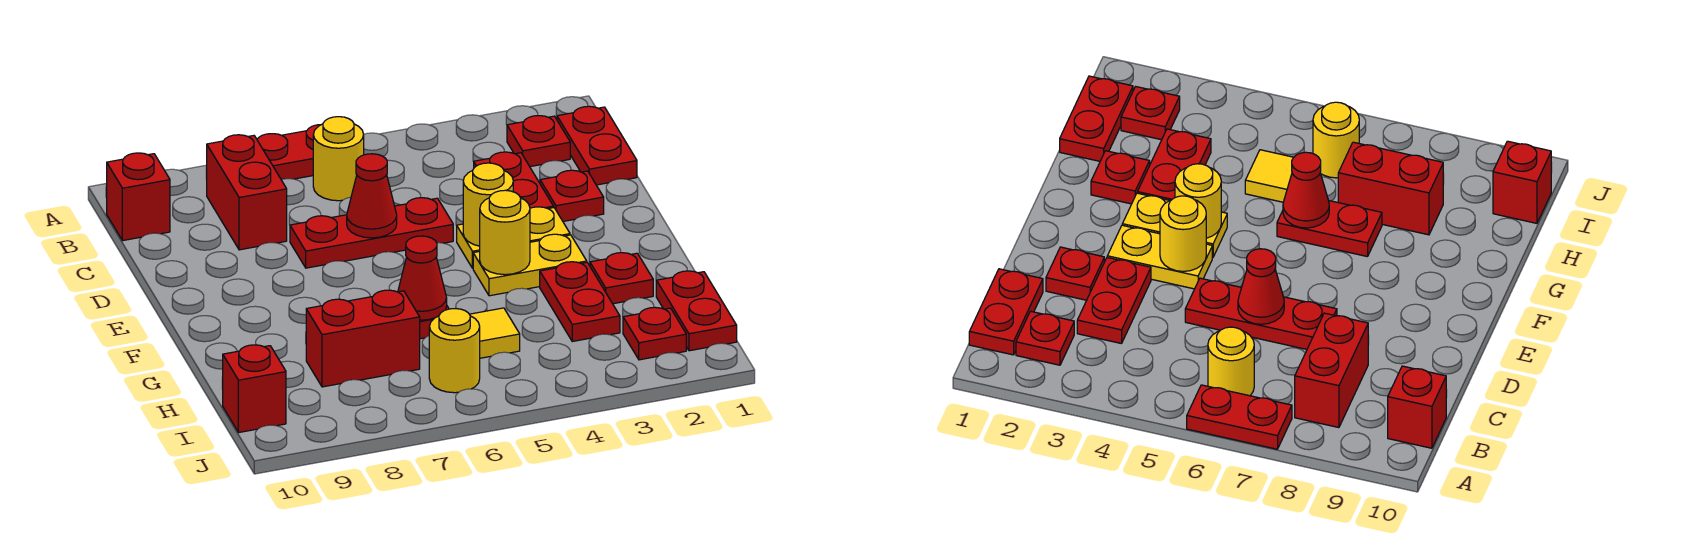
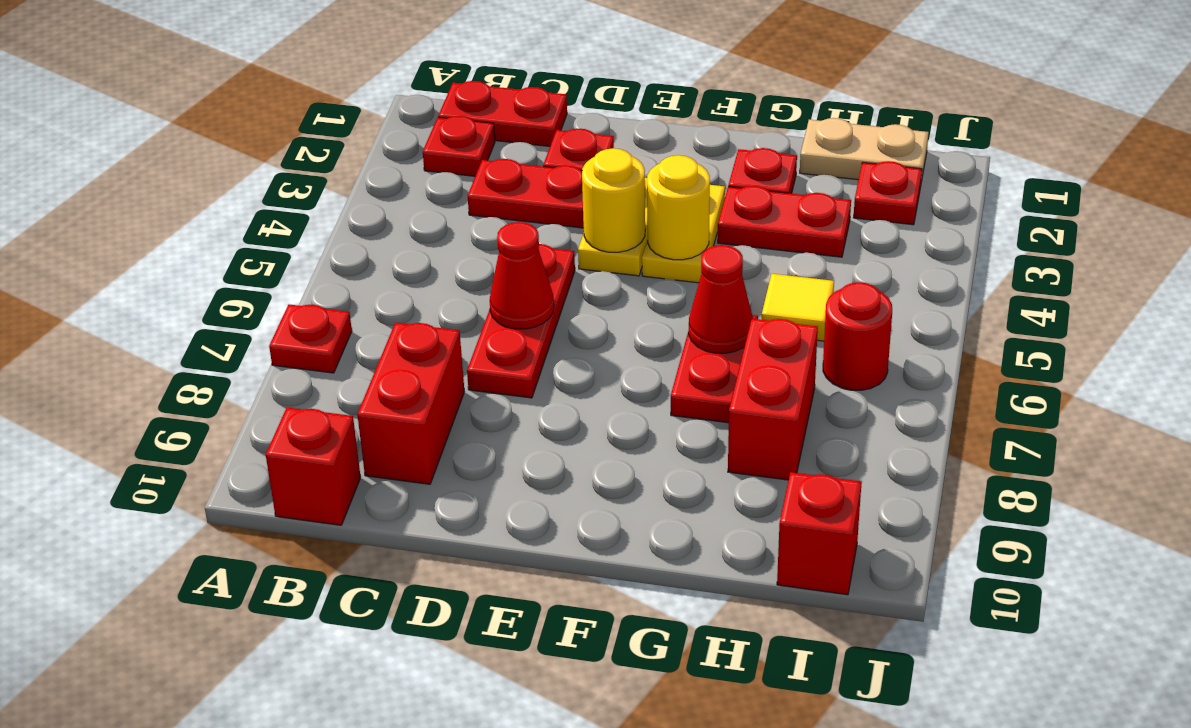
red plate A6:A7 level 1 -> red plate A7 level 1
yellow round brick B6 level 1 -> none
red brick B8:C8 level 1 -> red brick C8:C9 level 1
red plate H1:I1 level 1 -> tan plate H1:I1 level 1
yellow round brick I6 level 1 -> red round brick I6 level 1

